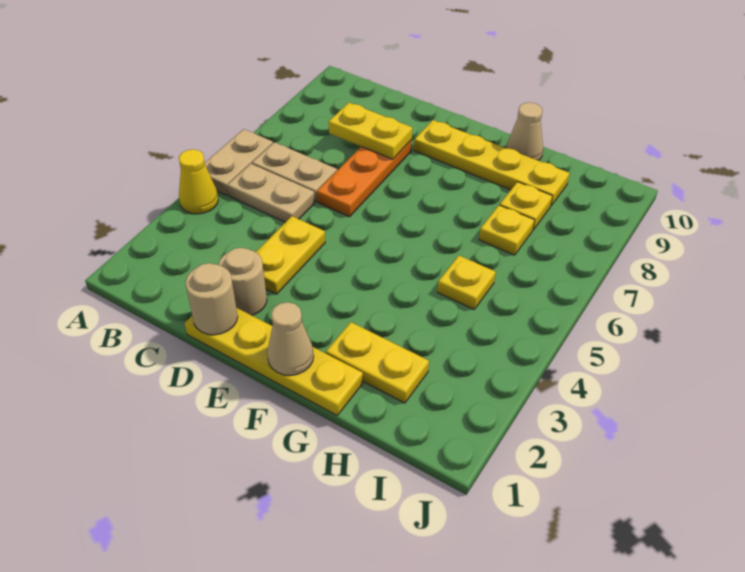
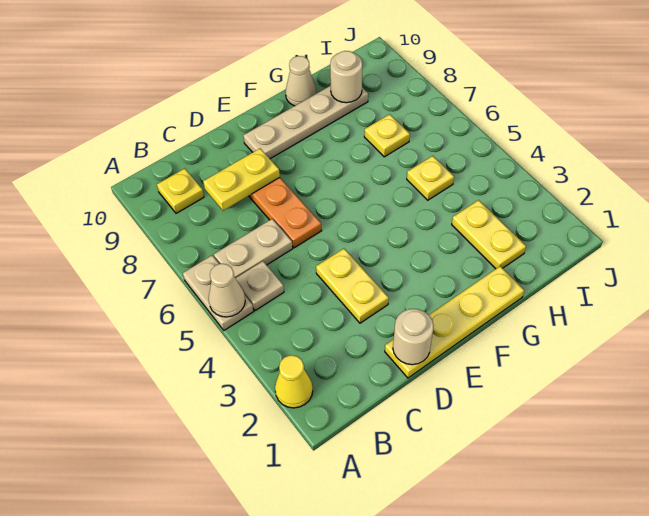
yellow cone A4 level 1 -> yellow cone A2 level 1
tan plate B5:C5 level 1 -> tan plate B5 level 1
tan round brick D2 level 1 -> tan round brick H9 level 2
yellow plate E9:H9 level 1 -> tan plate E9:H9 level 1
tan cone F1 level 2 -> tan cone A5 level 2
yellow plate G2:H2 level 1 -> yellow plate H2:H3 level 1
yellow plate H8 level 1 -> yellow plate B9 level 1

